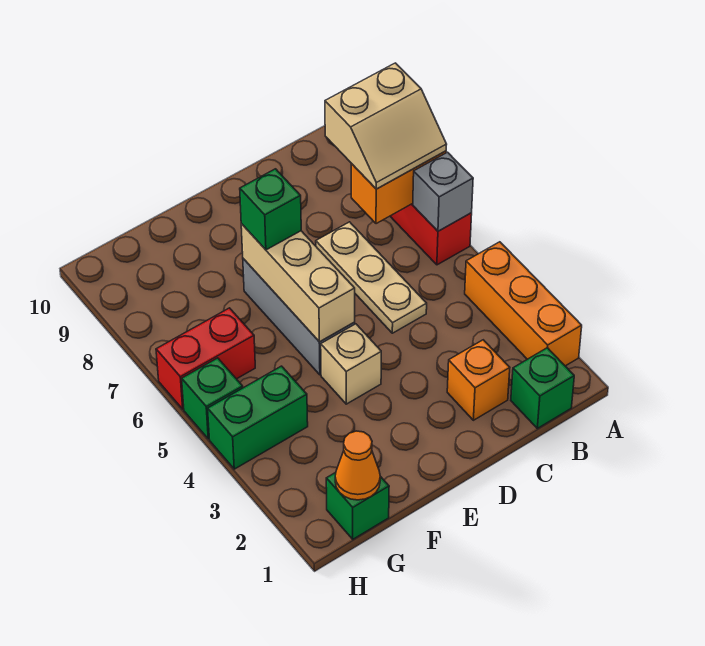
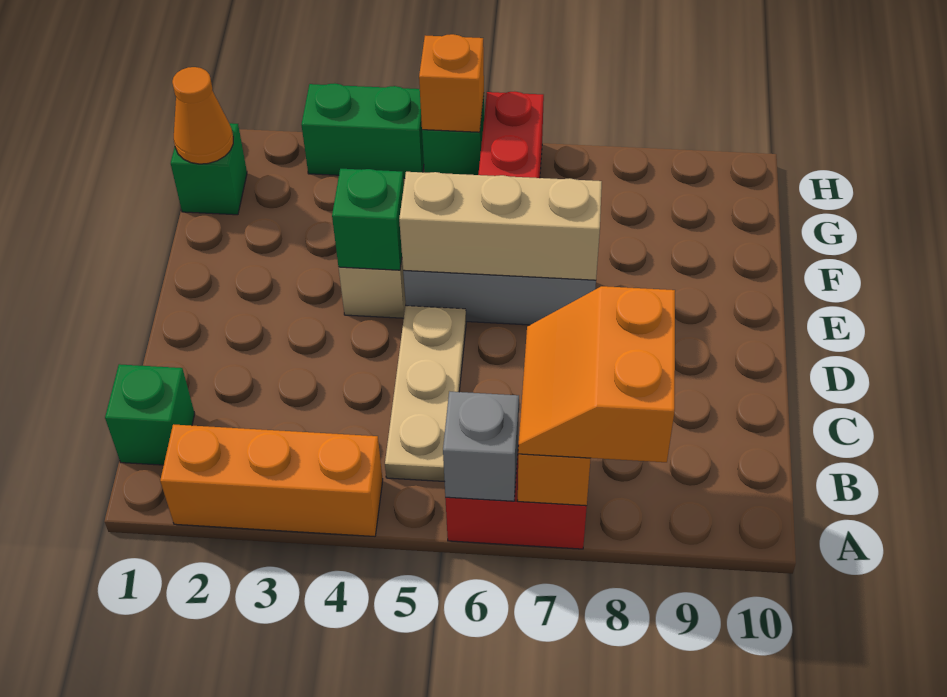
tan slope A7:B8 level 3 top 8 -> orange slope A7:B8 level 3 top 8
orange brick C2 level 1 -> orange brick H5 level 2
tan plate C5:C7 level 1 -> tan plate B5:D5 level 1
green brick E7 level 3 -> green brick E4 level 2
green brick G4:H4 level 1 -> green brick H3:H4 level 1

